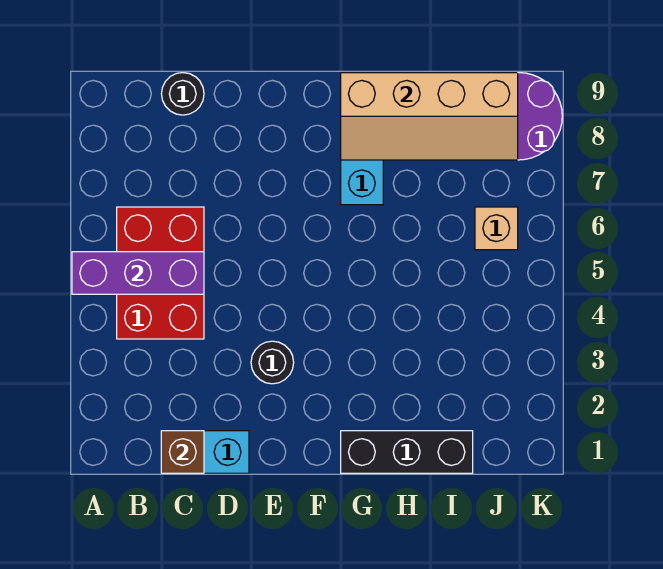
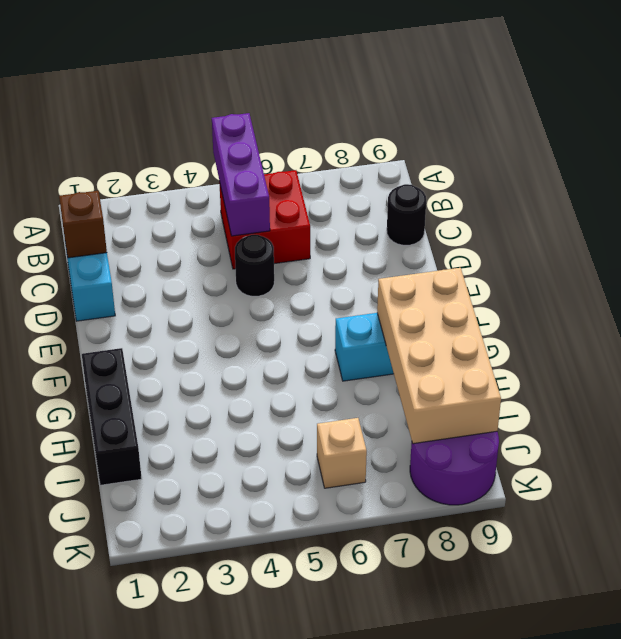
red brick B4:C6 level 1 -> red brick B5:C6 level 1
black round brick E3 level 1 -> black round brick D5 level 1
tan slope G8:J9 level 2 top 9 -> tan brick G8:J9 level 2

